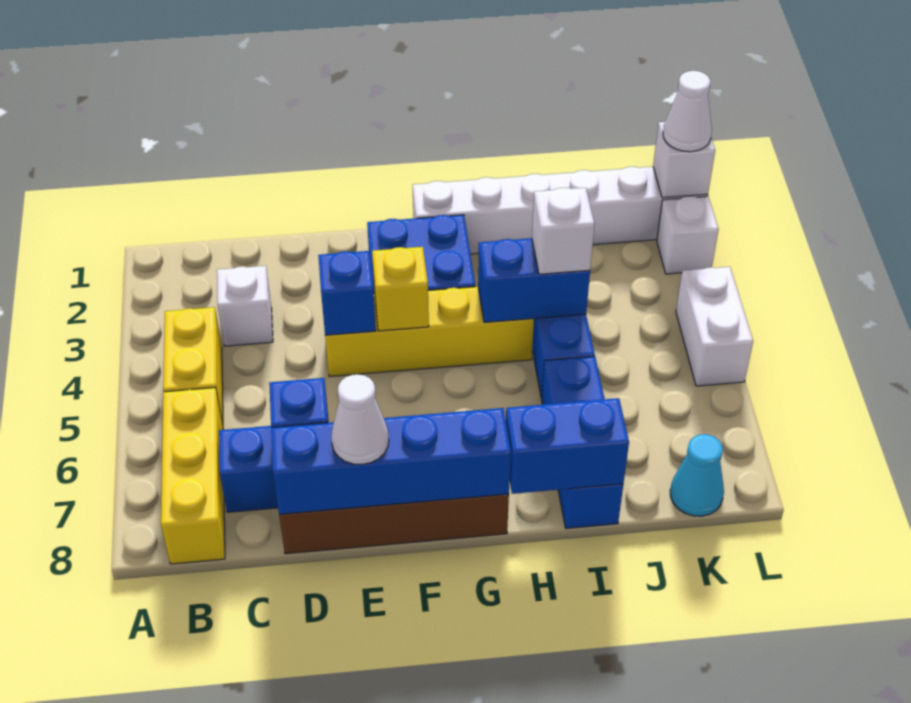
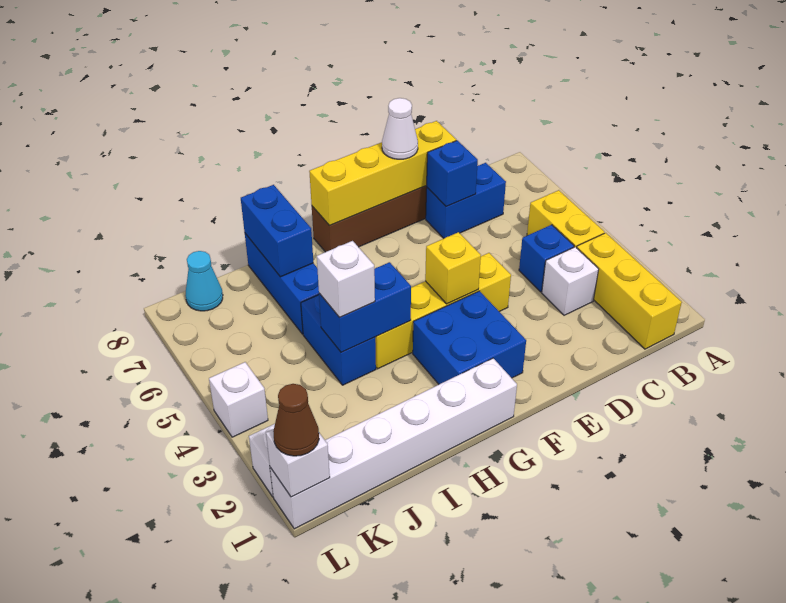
yellow brick B6:B8 level 1 -> yellow brick B1:B3 level 1
blue brick D8:G8 level 2 -> yellow brick D8:G8 level 2
blue brick E4 level 2 -> blue brick C4 level 1
blue brick H8:I8 level 2 -> blue brick I7:I8 level 2
white cone L1 level 3 -> brown cone L1 level 3
white brick L4:L5 level 1 -> white brick L4 level 1

